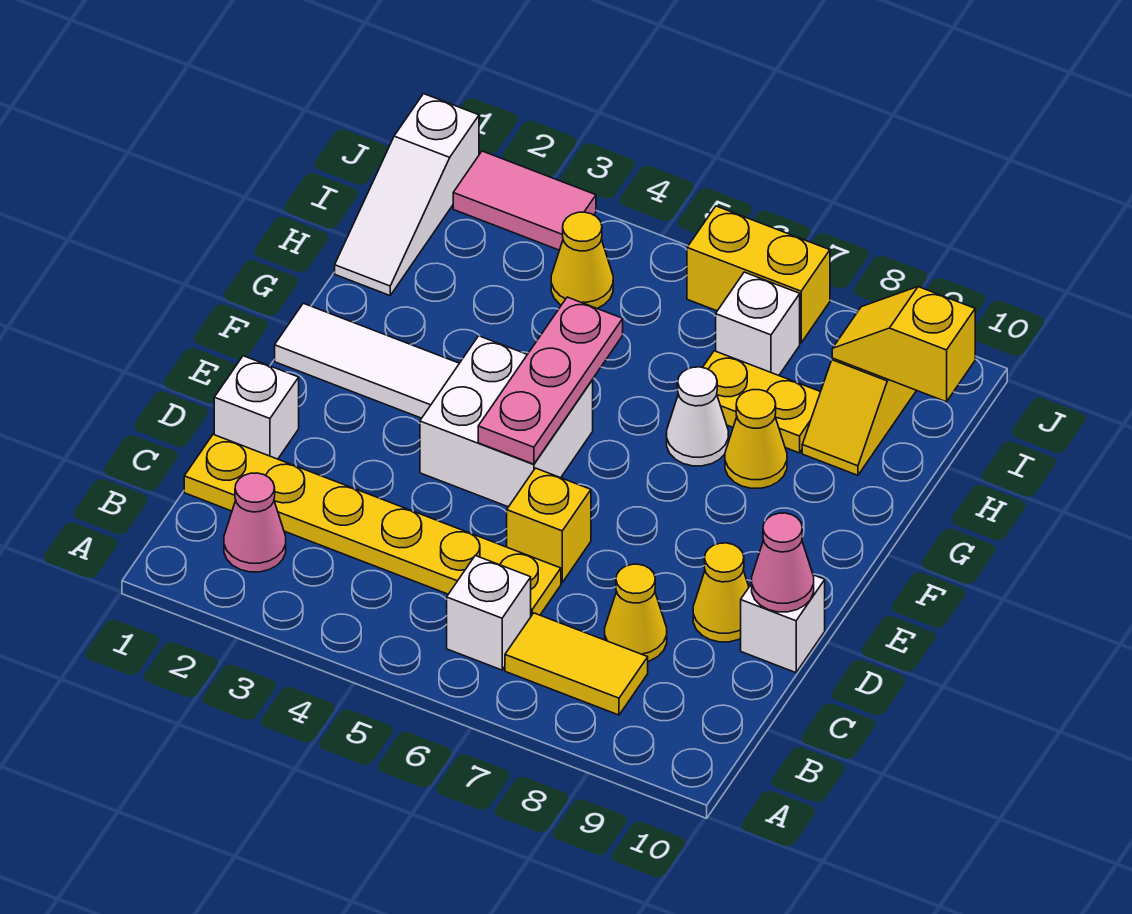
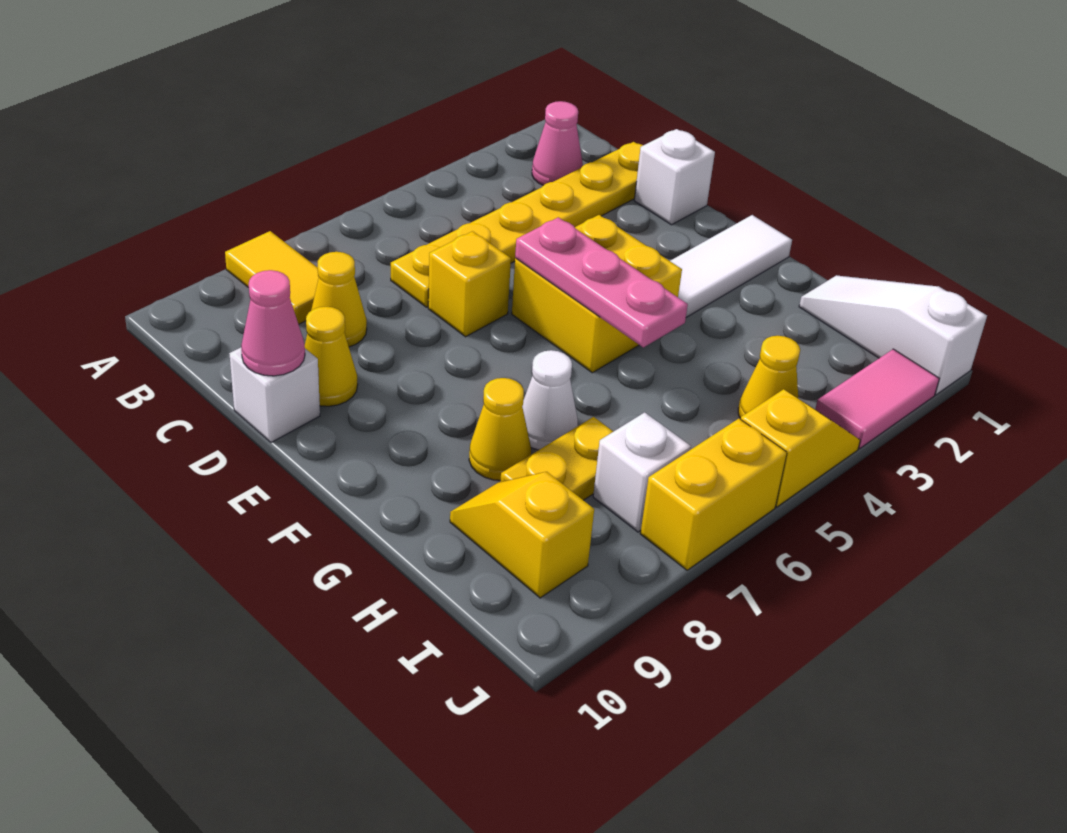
white brick B6 level 1 -> none
yellow tile B7:B8 level 1 -> yellow tile A8:B8 level 1
white brick E4:F5 level 1 -> yellow brick E4:F5 level 1
yellow slope I9:I10 level 2 top 10 -> yellow slope J4:J5 level 1 top 5

